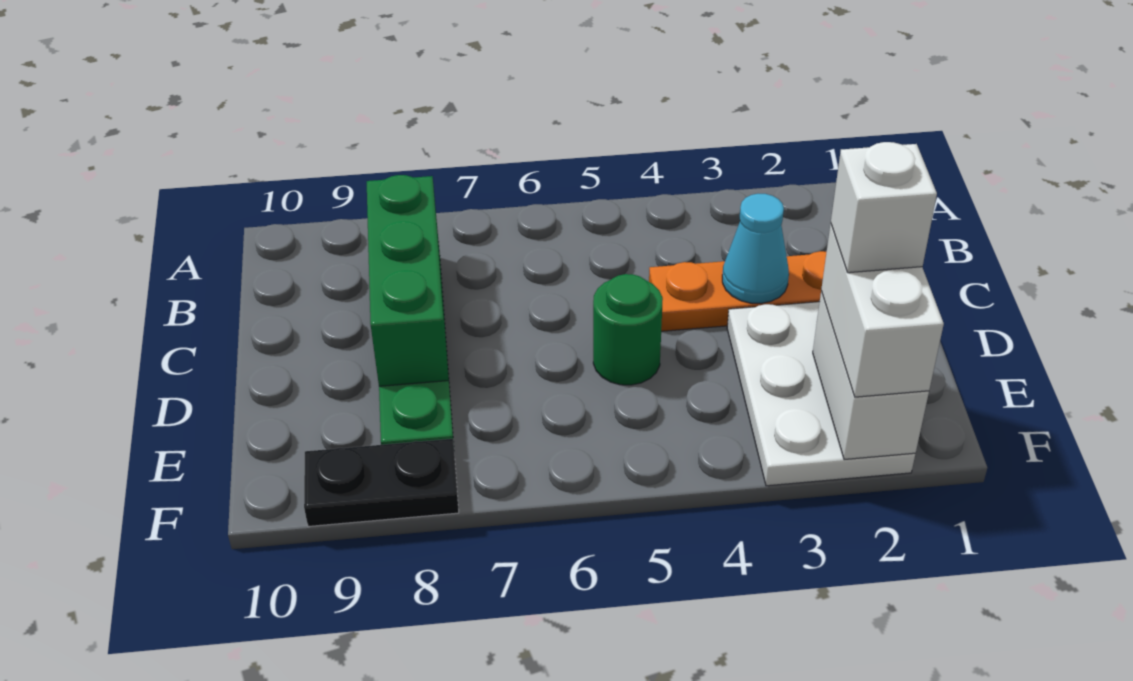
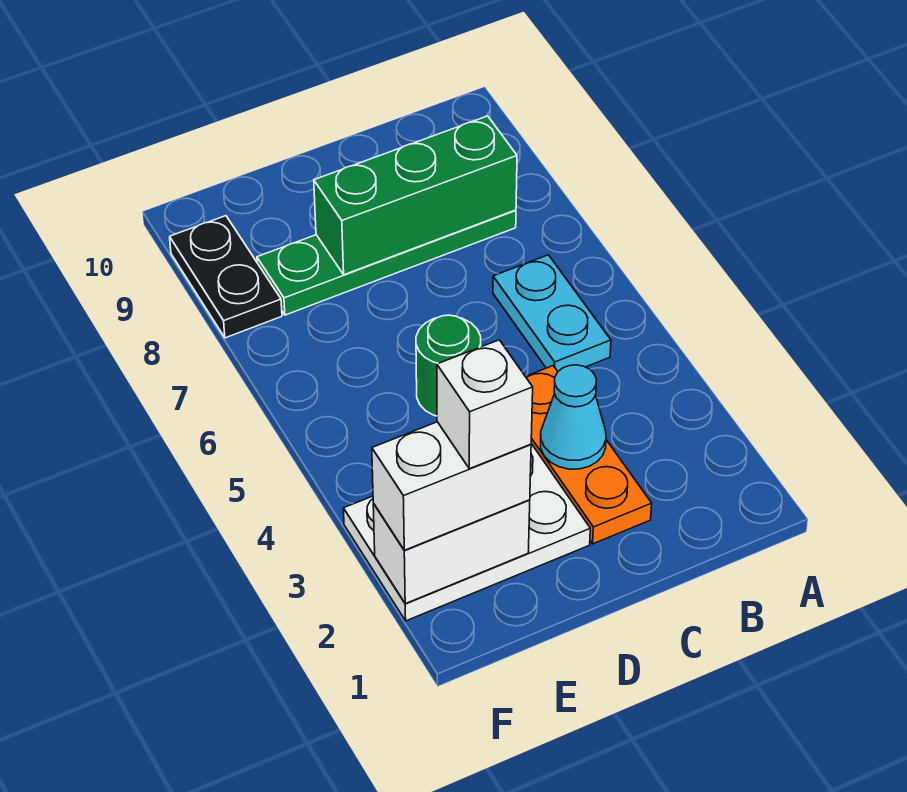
none -> cyan plate B5:B6 level 1

